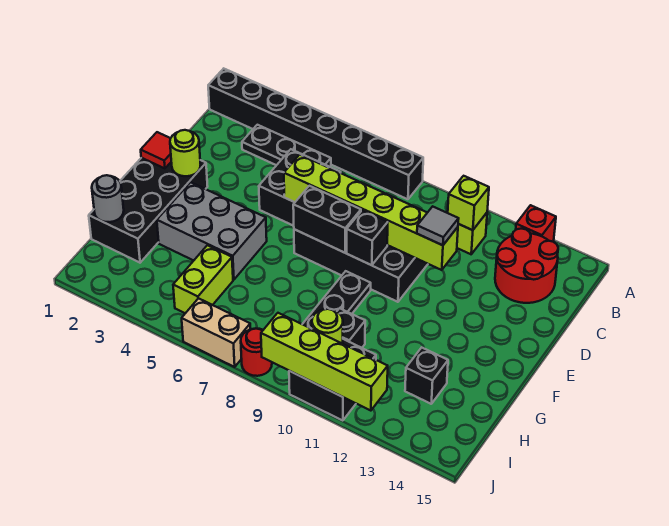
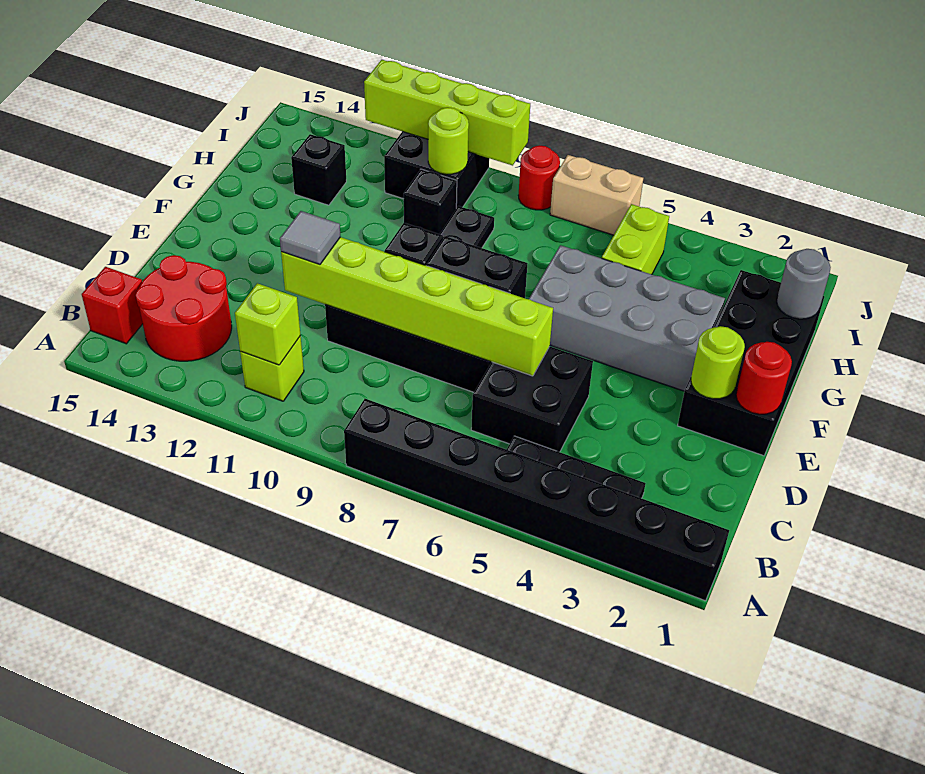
red brick A13 level 1 -> red brick B15 level 1
red tile E1 level 2 -> red round brick E1 level 2
grey brick F3:G5 level 1 -> grey brick F3:G6 level 1

